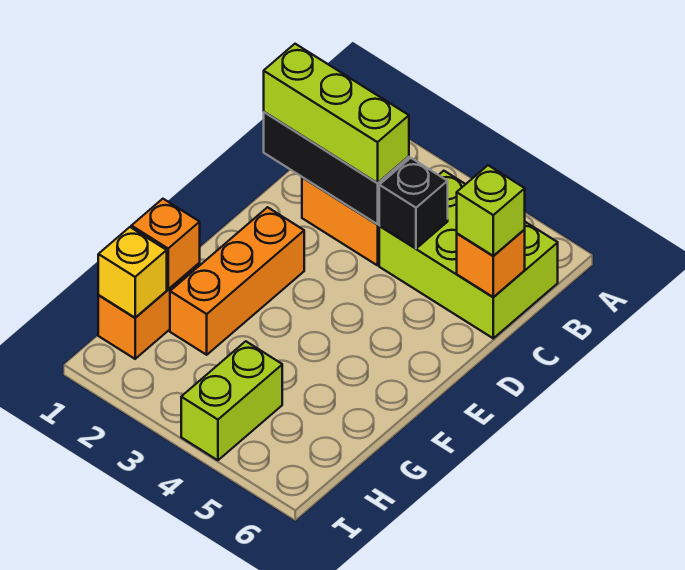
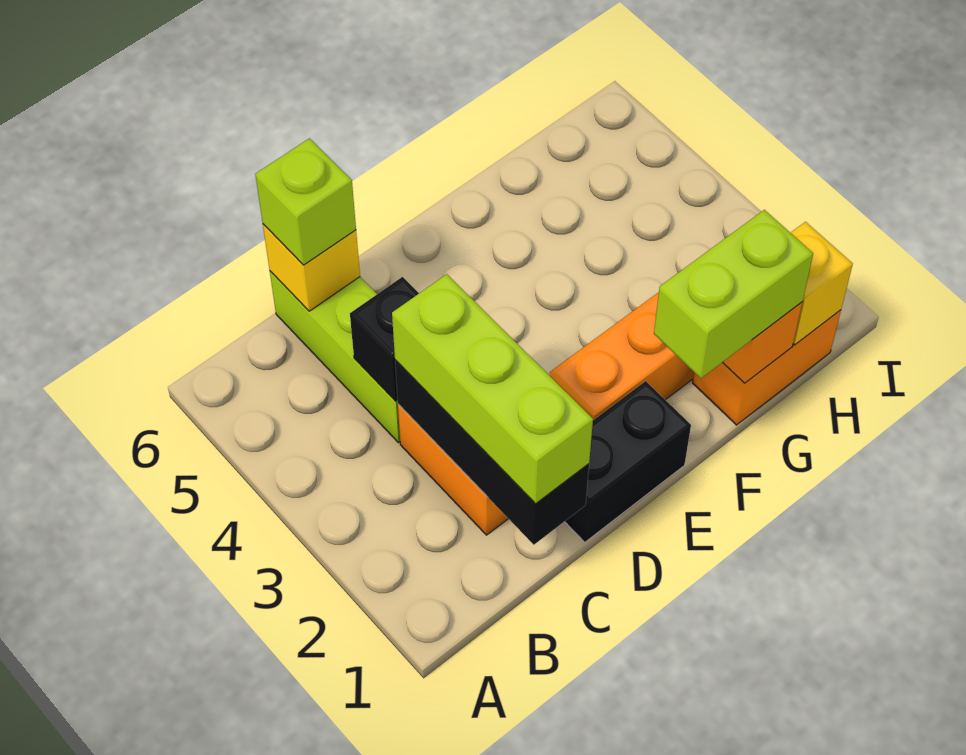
lime brick B4:C6 level 1 -> lime brick C4:C6 level 1
orange brick C6 level 2 -> yellow brick C6 level 2
none -> black brick D1:E1 level 1
lime brick H4:I4 level 1 -> lime brick F1:G1 level 3

